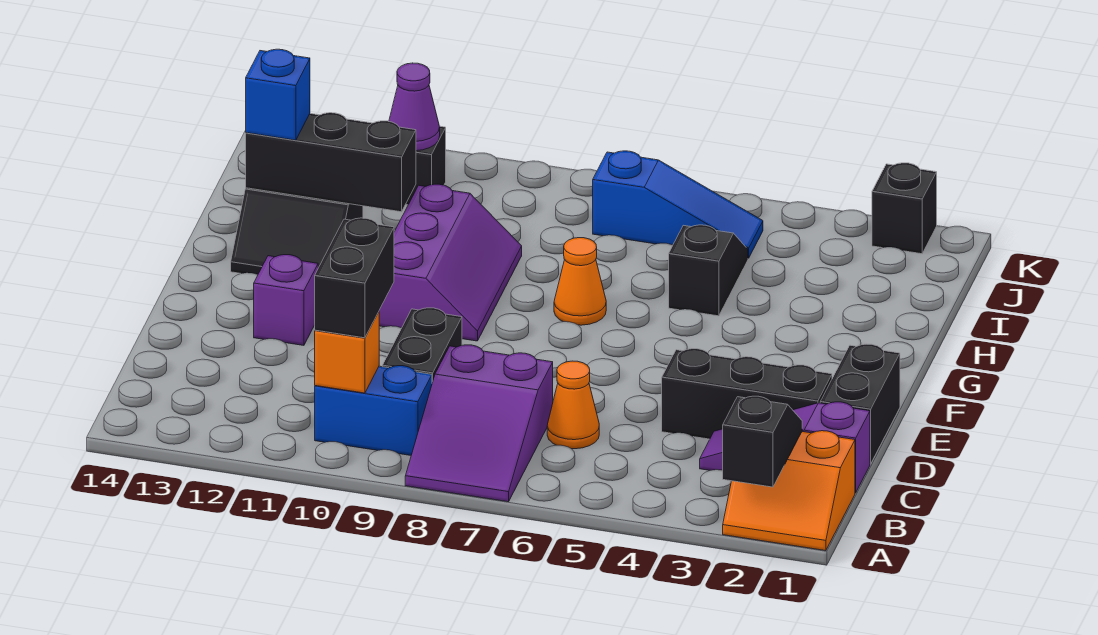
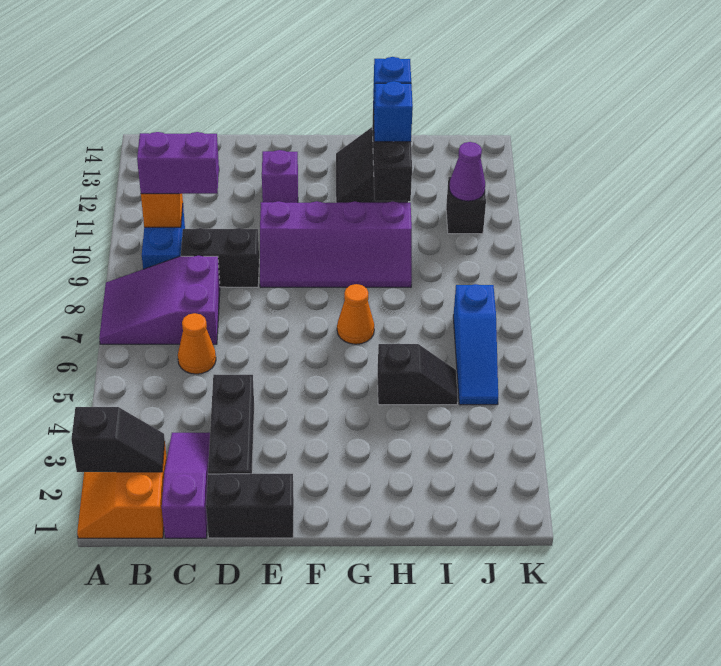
black brick B10:C10 level 3 -> purple brick B10:C10 level 3
purple slope F9:H10 level 1 top 10 -> purple slope E9:H10 level 1 top 10
none -> blue brick H12 level 3
black brick K2 level 1 -> none

